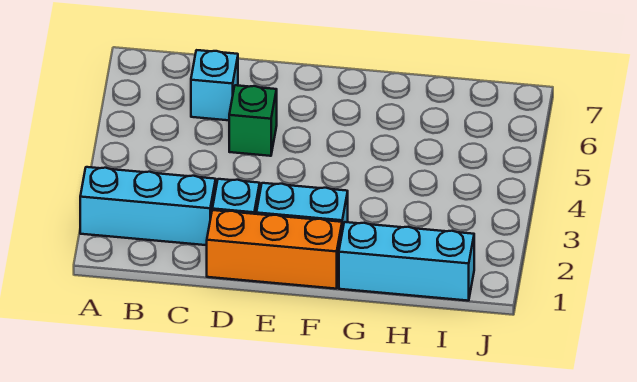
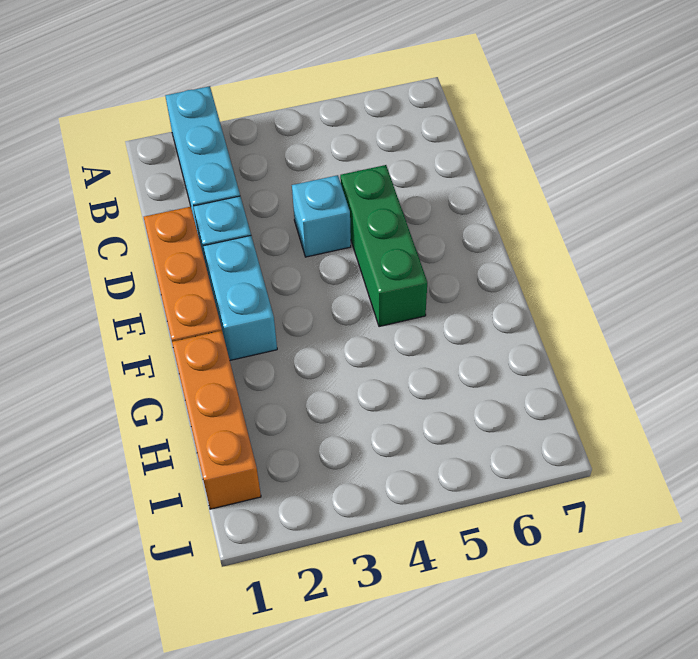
cyan brick C6 level 1 -> cyan brick D4 level 1
green brick D5 level 1 -> green brick D5:F5 level 1
cyan brick G1:I1 level 1 -> orange brick G1:I1 level 1

